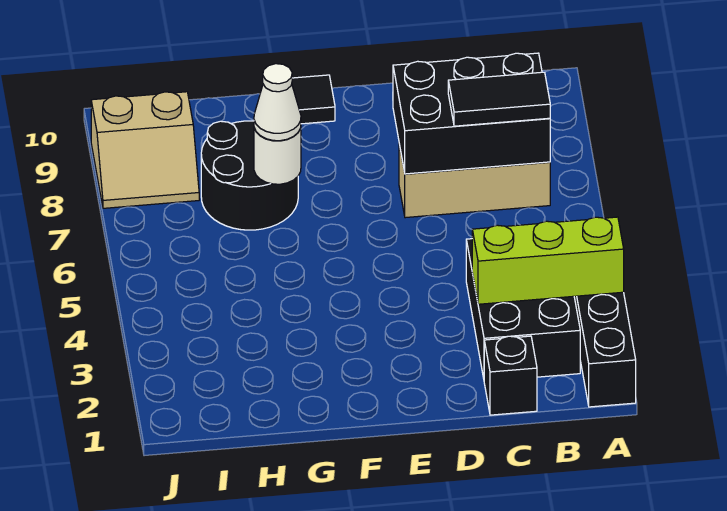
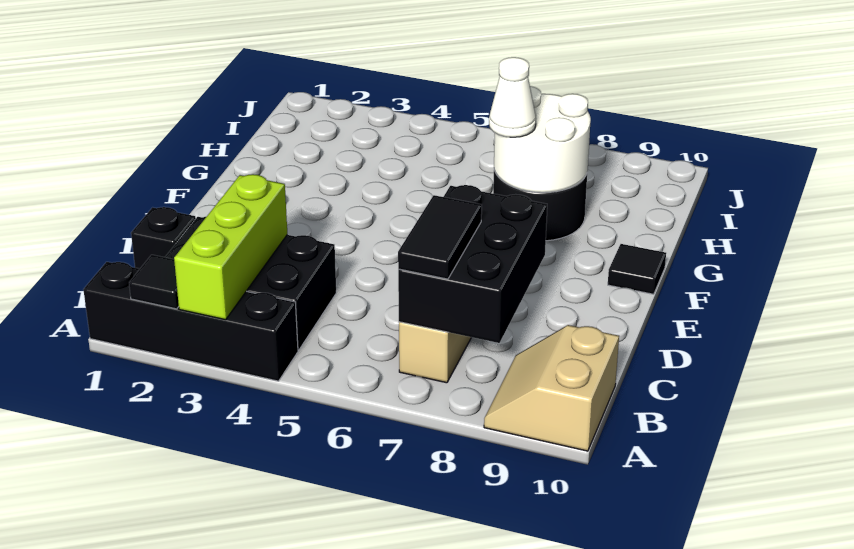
none -> black tile A2 level 2
white round brick G7 level 2 -> white round brick G7:H8 level 2
tan slope I8:J9 level 1 top 9 -> tan slope A9:B10 level 1 top 10

